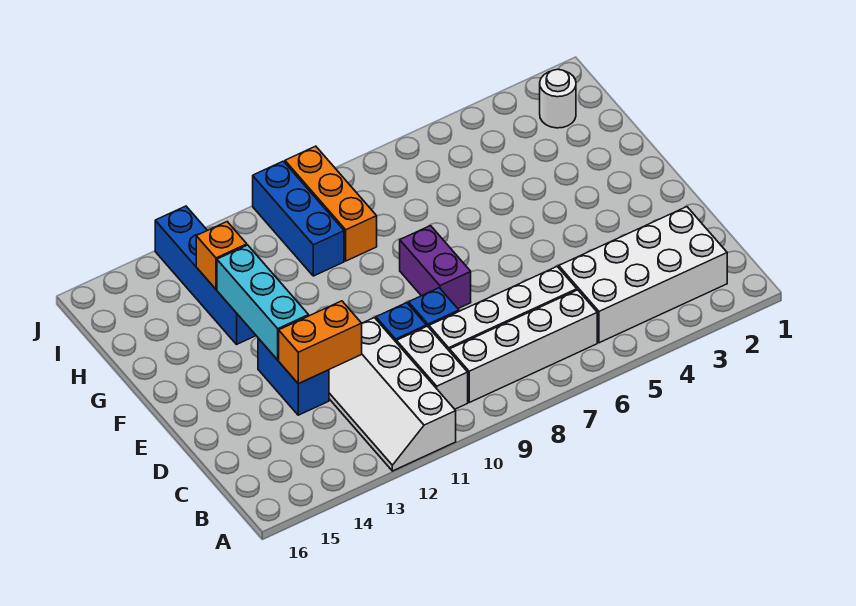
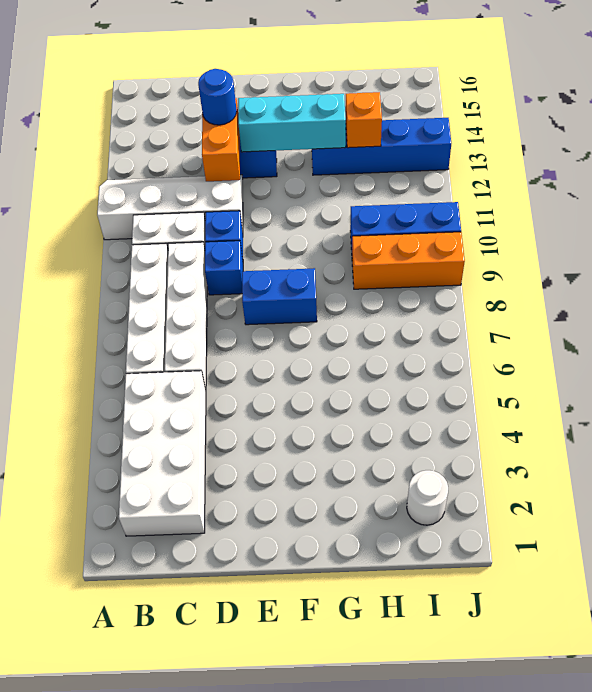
none -> blue round brick D13 level 3
purple brick E8:F8 level 1 -> blue brick E8:F8 level 1

